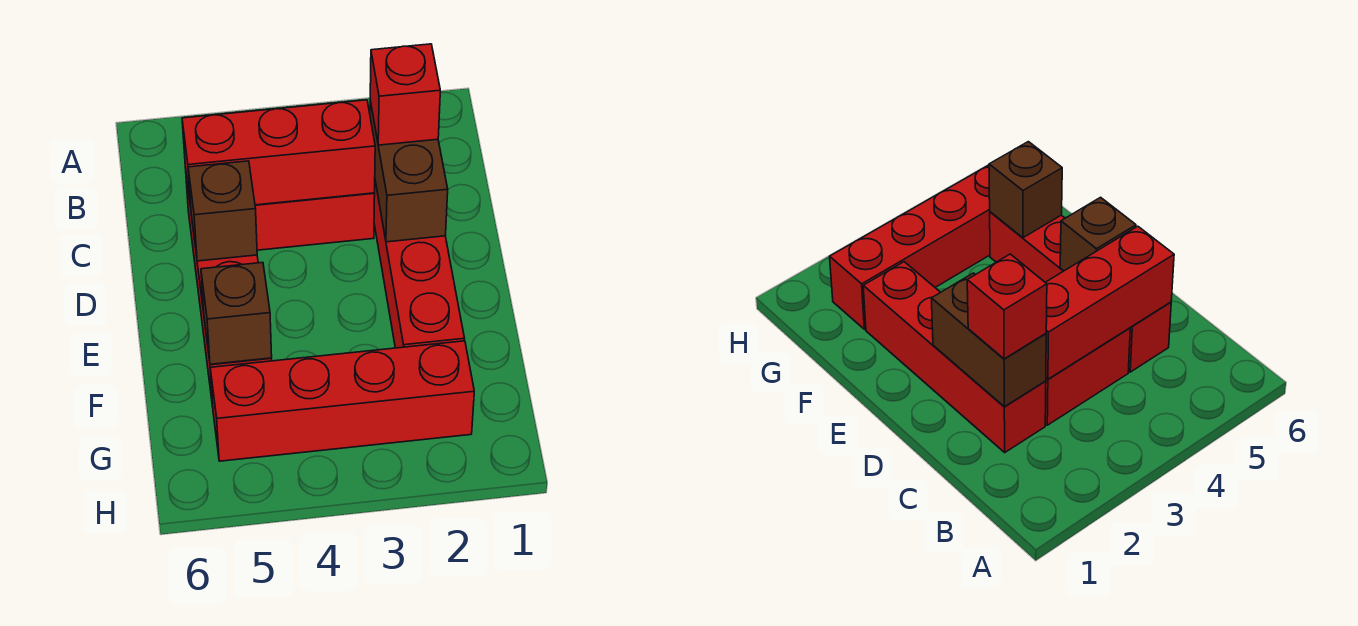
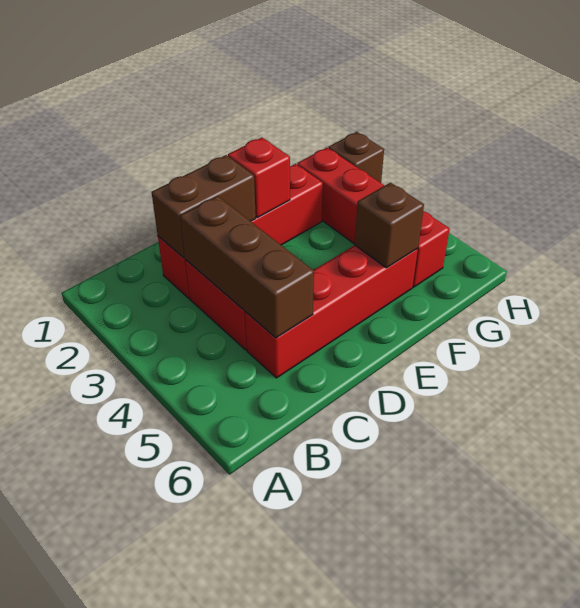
red brick C2 level 3 -> red brick E2 level 2
red brick C3:C5 level 2 -> brown brick C3:C5 level 2
brown brick D5 level 2 -> brown brick H2 level 1

